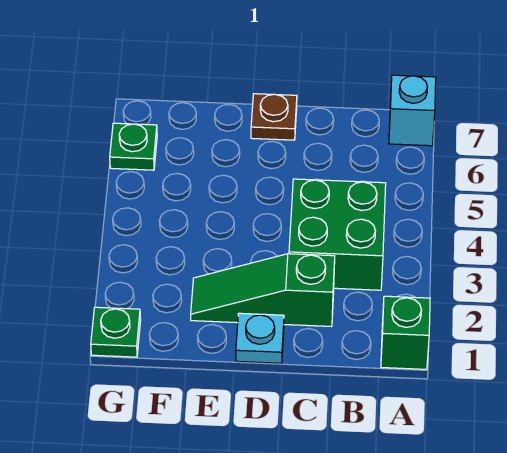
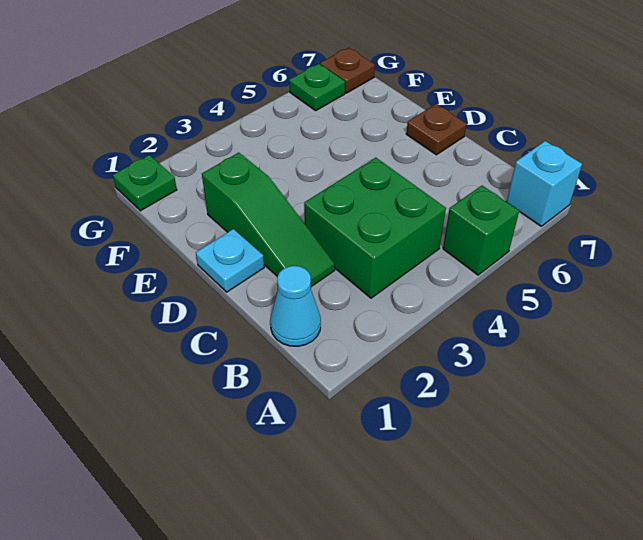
green brick A1 level 1 -> green brick A5 level 1
none -> cyan cone B1 level 1
green slope C2:E2 level 1 top C -> green slope C2:E2 level 1 top E
none -> brown plate G7 level 1

